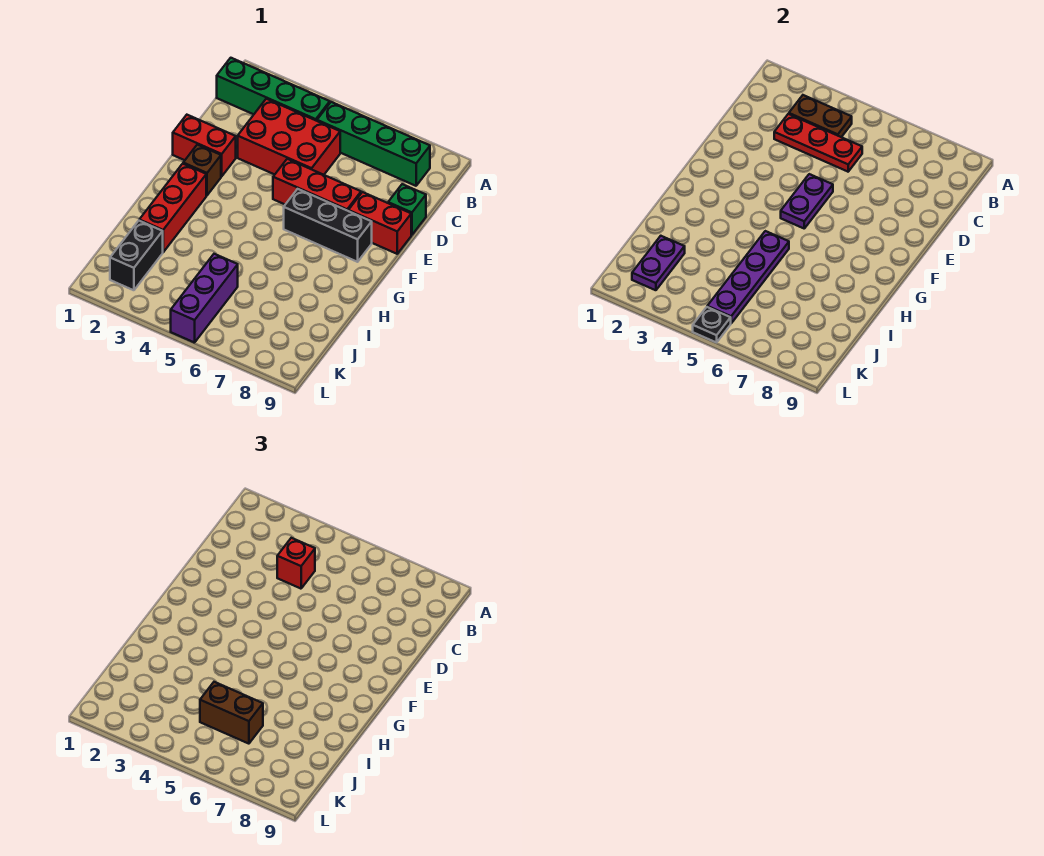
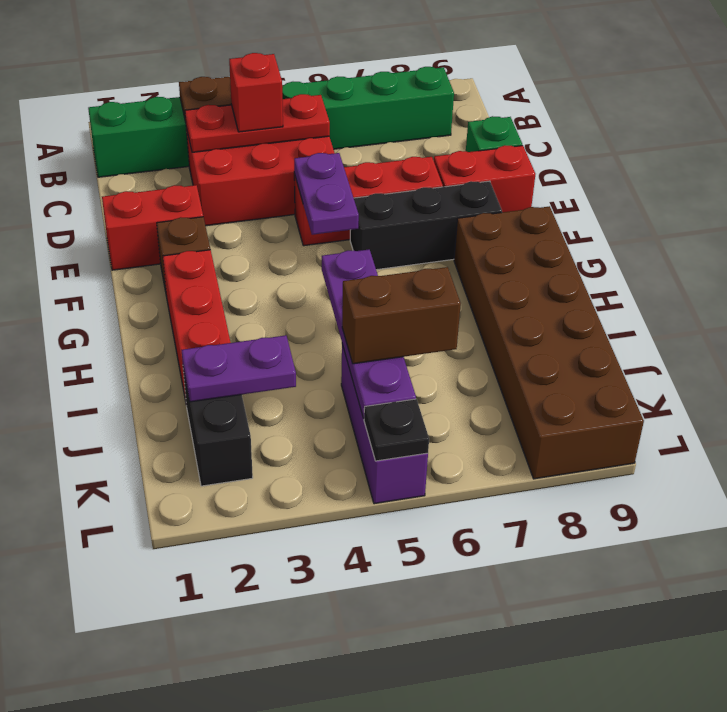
none -> brown brick G8:L9 level 1
purple plate J2:K2 level 2 -> purple plate J2:J3 level 2

